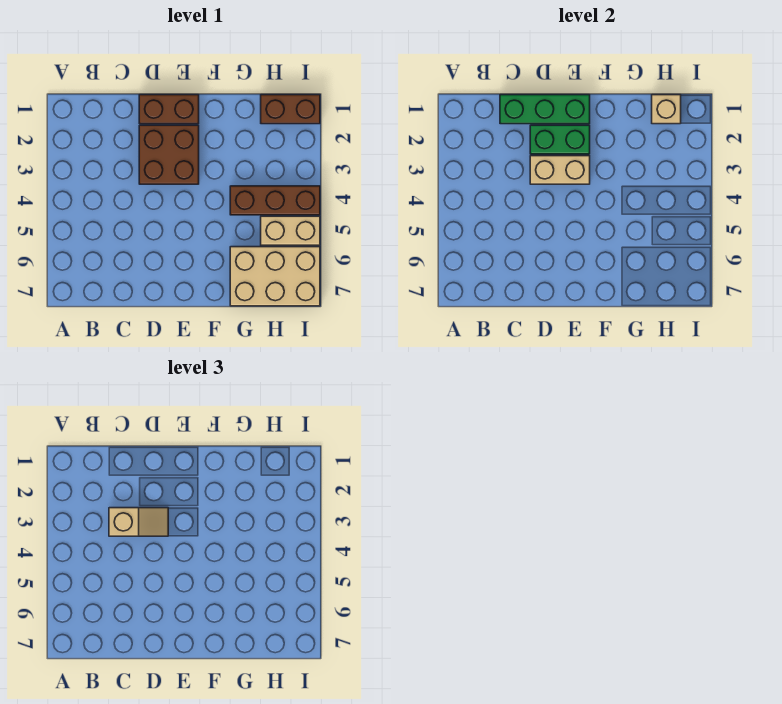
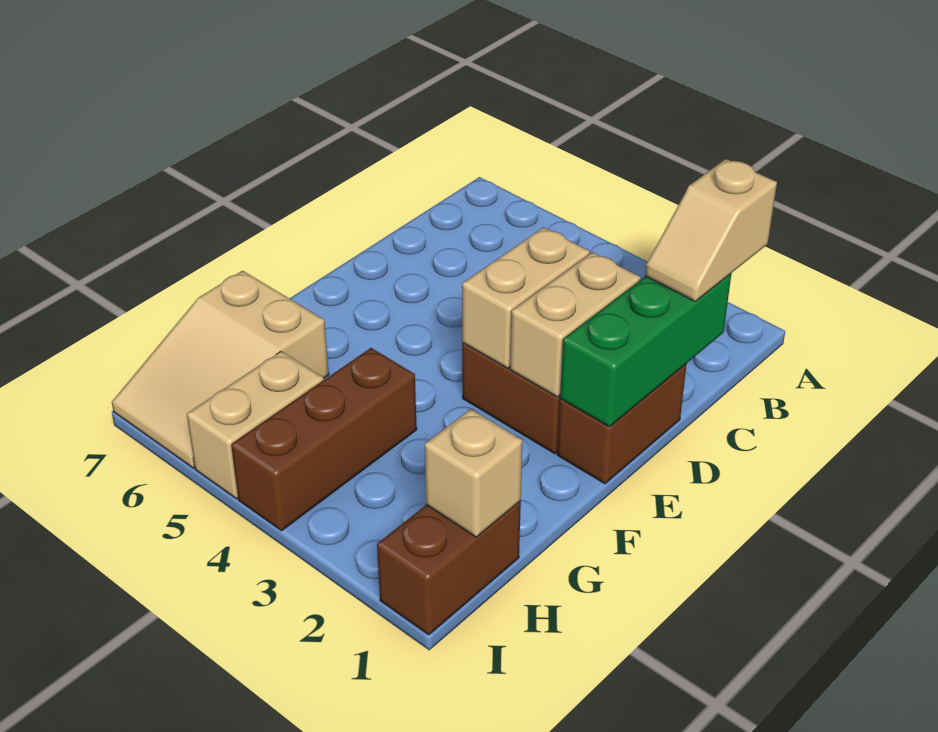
tan slope C3:D3 level 3 top C -> tan slope B1:C1 level 3 top B
green brick D2:E2 level 2 -> tan brick D2:E2 level 2
tan brick G6:I7 level 1 -> tan slope G6:I7 level 1 top G

